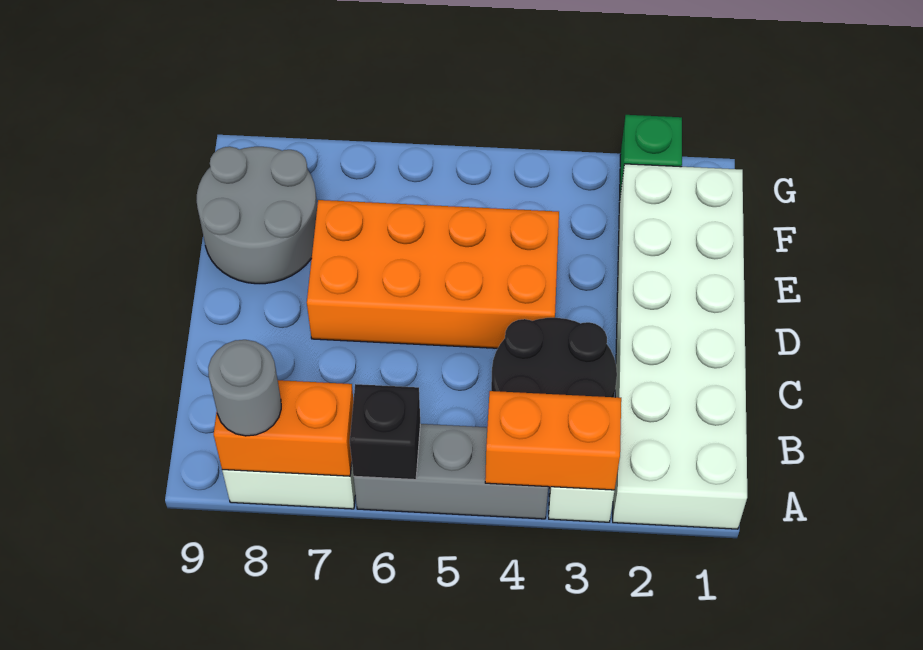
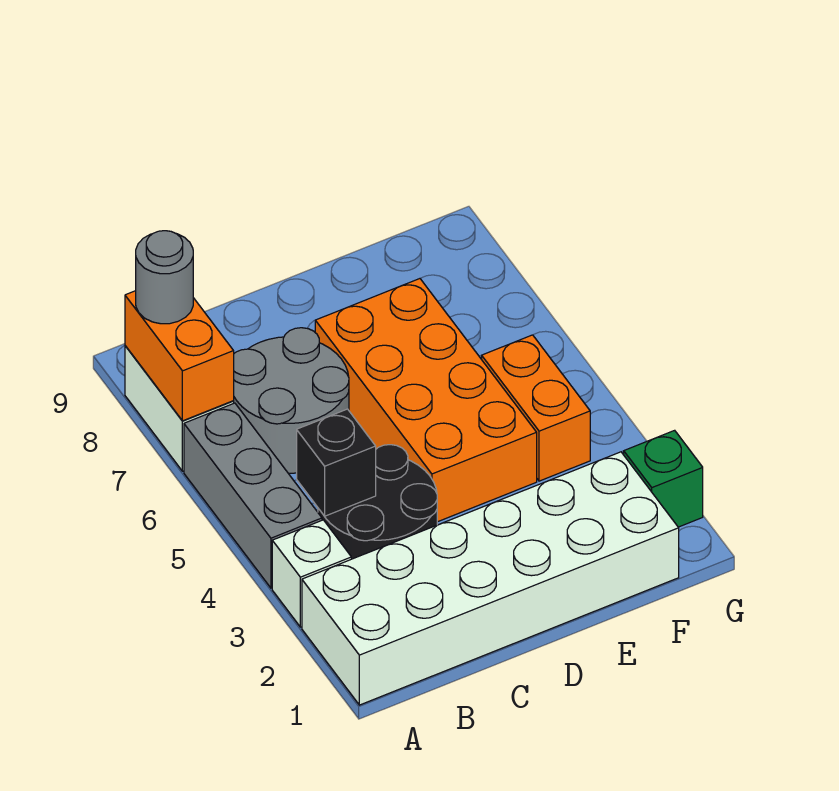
orange brick A3:A4 level 2 -> orange brick F4:F5 level 1
black brick A6 level 2 -> black brick B4 level 2
grey round brick E8:F9 level 1 -> grey round brick B6:C7 level 1

